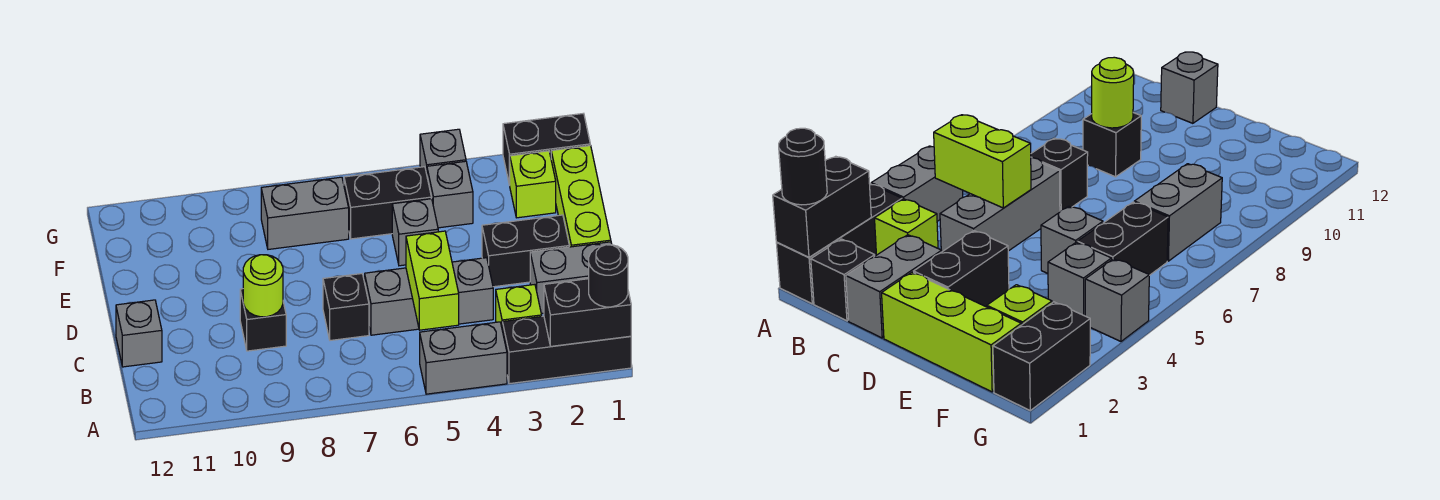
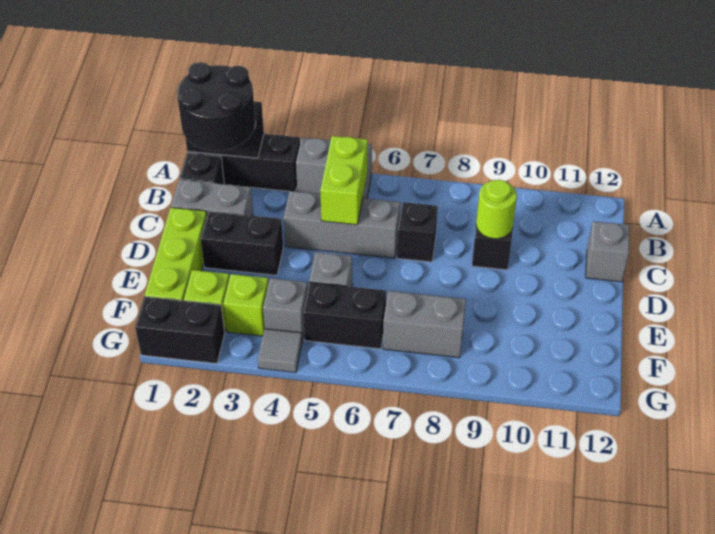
black round brick A1 level 3 -> black round brick A1:B2 level 3
lime brick B3 level 1 -> lime brick F3 level 1
grey brick G4 level 1 -> grey tile G4 level 1

